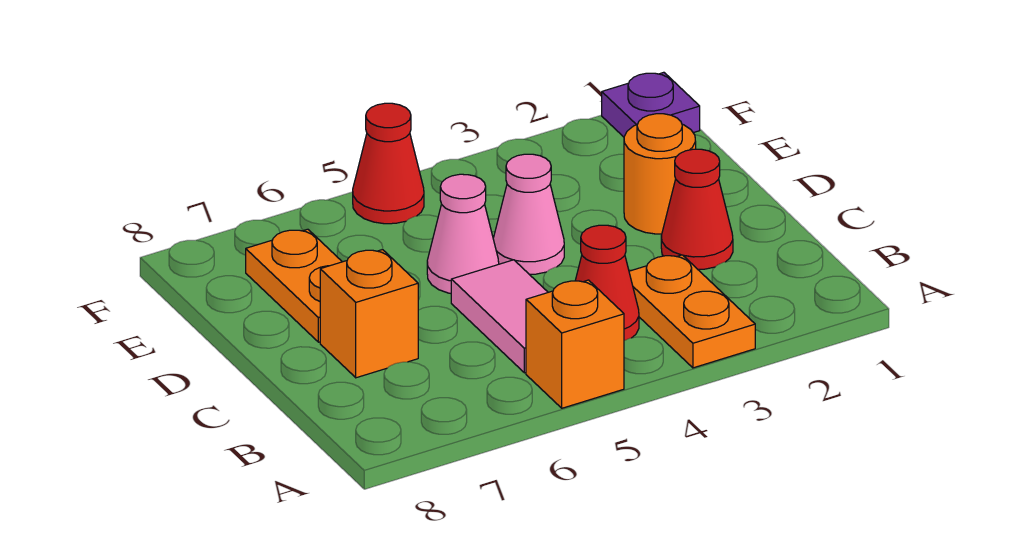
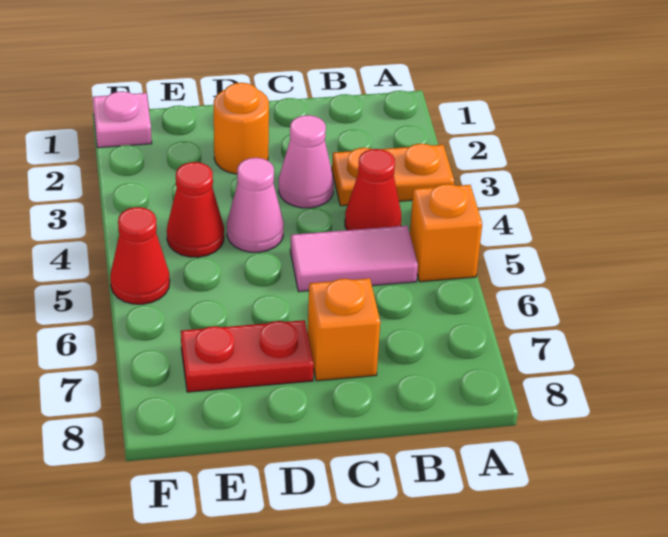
red cone C2 level 1 -> red cone E4 level 1
pink cone D5 level 1 -> pink cone C3 level 1
orange plate D7:E7 level 1 -> red plate D7:E7 level 1
purple plate F1 level 1 -> pink plate F1 level 1

